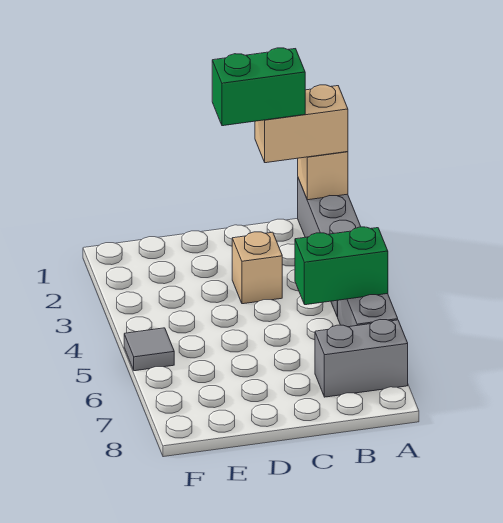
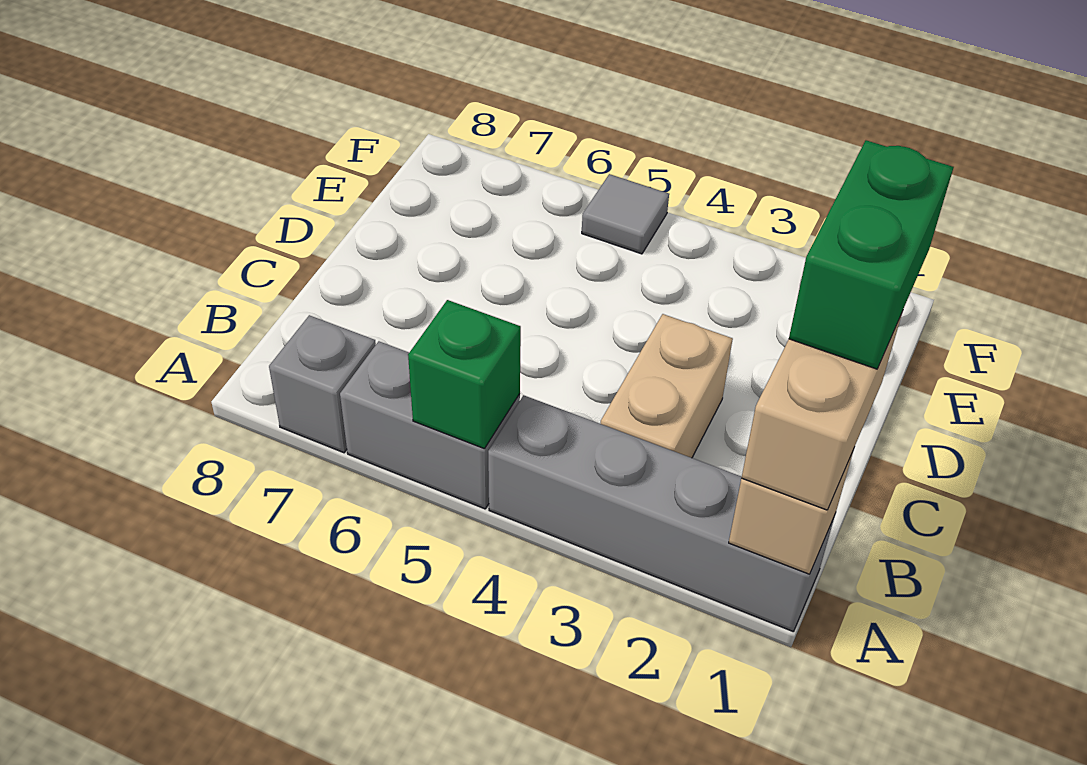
green brick A5:B5 level 2 -> green brick A5 level 2
grey brick A7:B7 level 1 -> grey brick A7 level 1
tan brick C3 level 1 -> tan brick B3:C3 level 1

